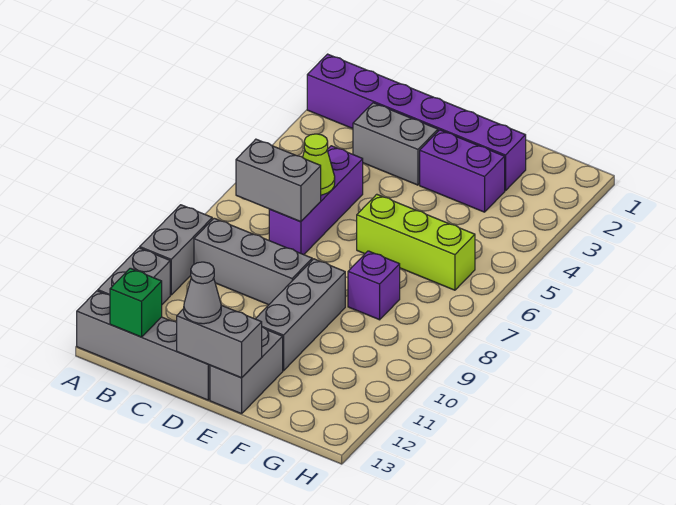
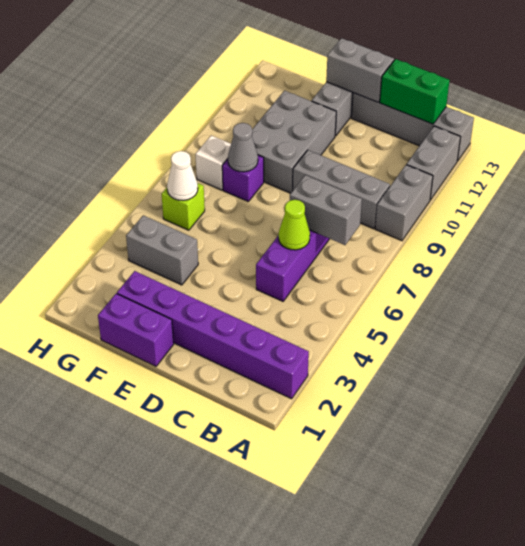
green brick B13 level 2 -> green brick B13:C13 level 2
grey brick C3:D3 level 1 -> grey brick F4:G4 level 1
grey cone D13 level 3 -> grey cone F8 level 2
purple brick E3:F3 level 1 -> purple brick E1:F1 level 1
lime brick E6:G6 level 1 -> lime brick G6 level 1
grey brick E9:E11 level 1 -> grey brick E9:F11 level 1
none -> white cone G6 level 2
none -> white brick G8 level 1

